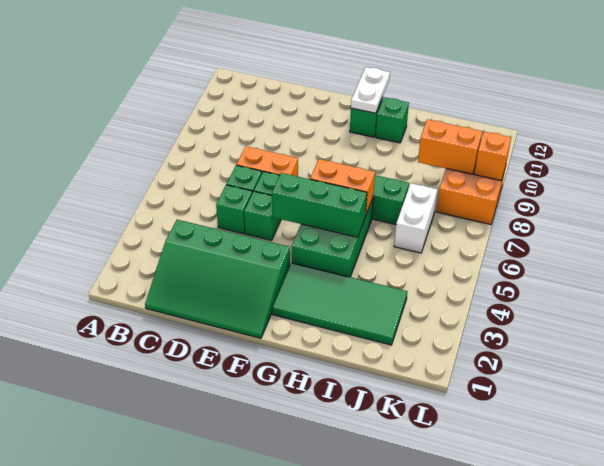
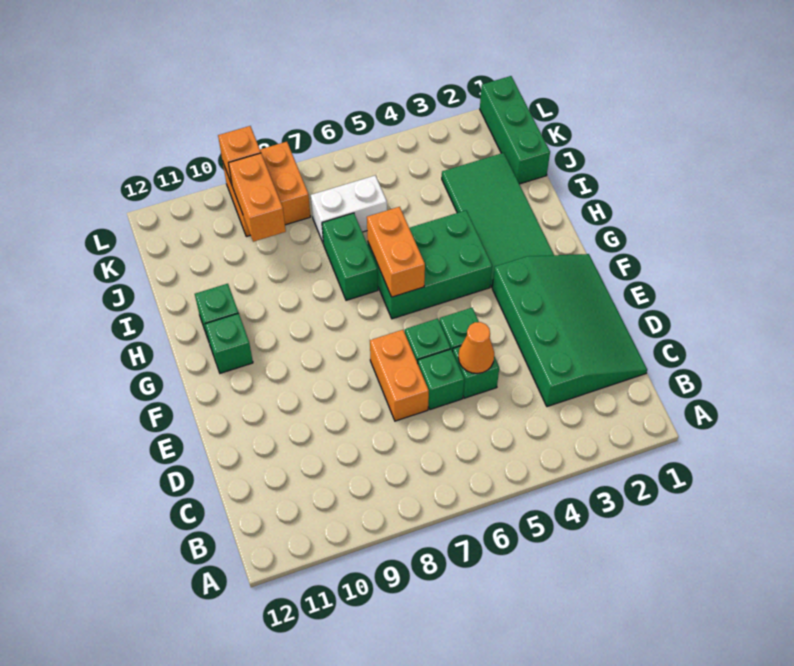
none -> orange cone D5 level 2
green brick F5:H5 level 2 -> green brick J1:L1 level 1
white plate G11:G12 level 2 -> none

